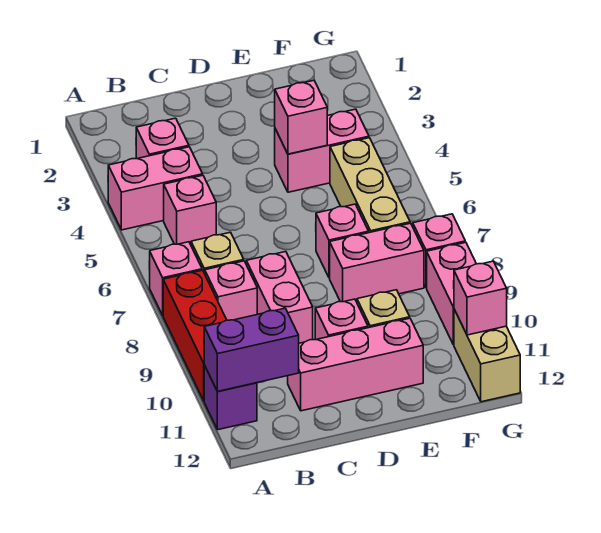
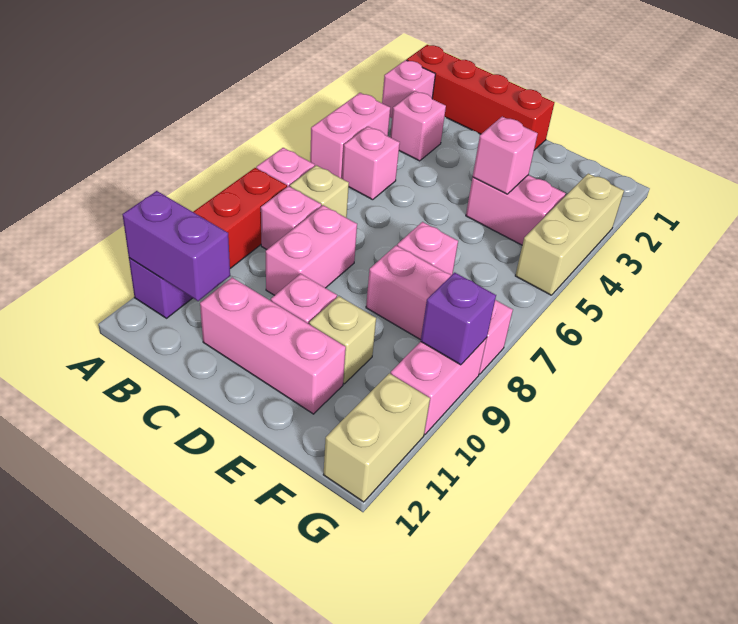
none -> red brick A1:D1 level 1
pink brick A4:B4 level 1 -> pink brick A4:A5 level 1
tan brick F5:F7 level 1 -> tan brick G3:G5 level 1
none -> purple brick G9 level 2
pink brick G11 level 2 -> pink brick A2 level 1

